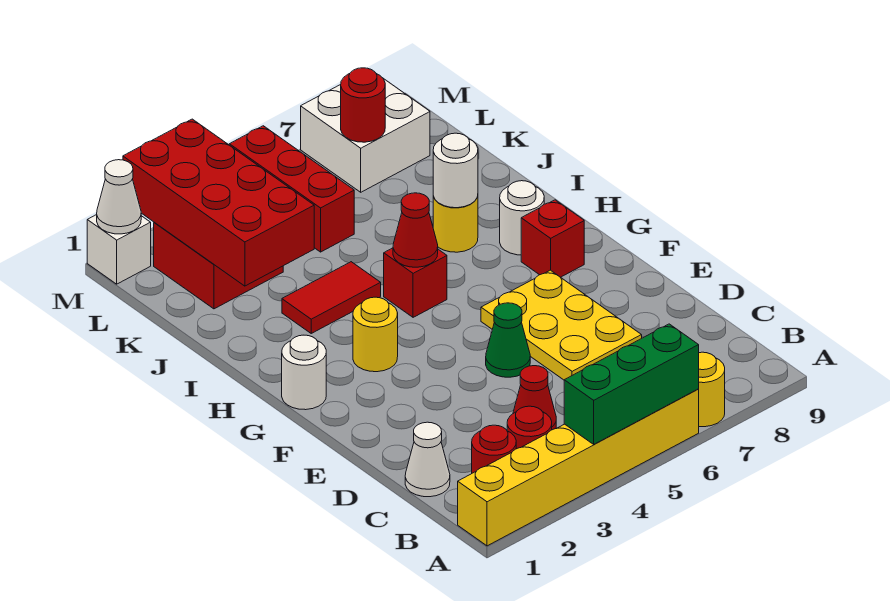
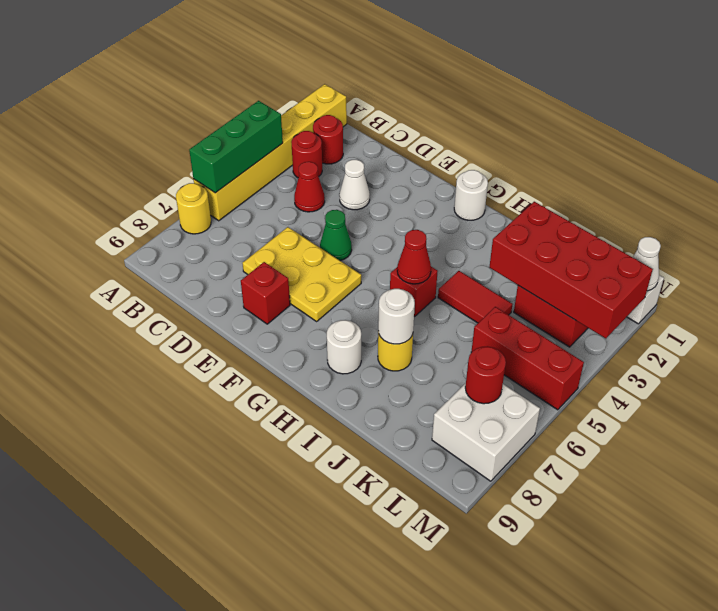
white cone C1 level 1 -> white cone D3 level 1
yellow round brick G3 level 1 -> none
red brick G8 level 1 -> red brick E8 level 1
red tile I3:I4 level 1 -> red tile I4:J4 level 1

